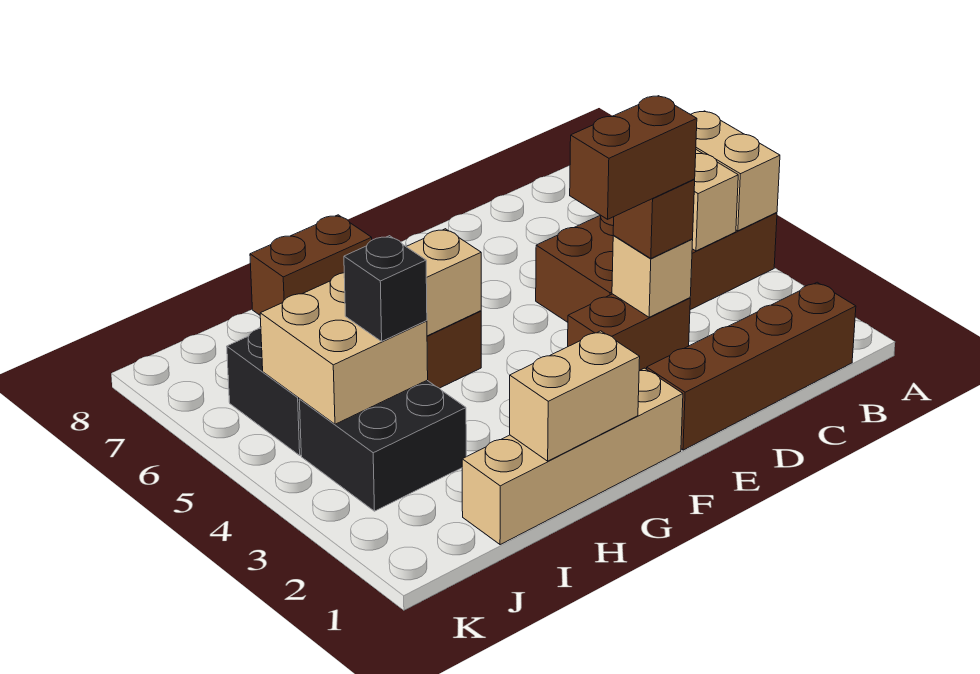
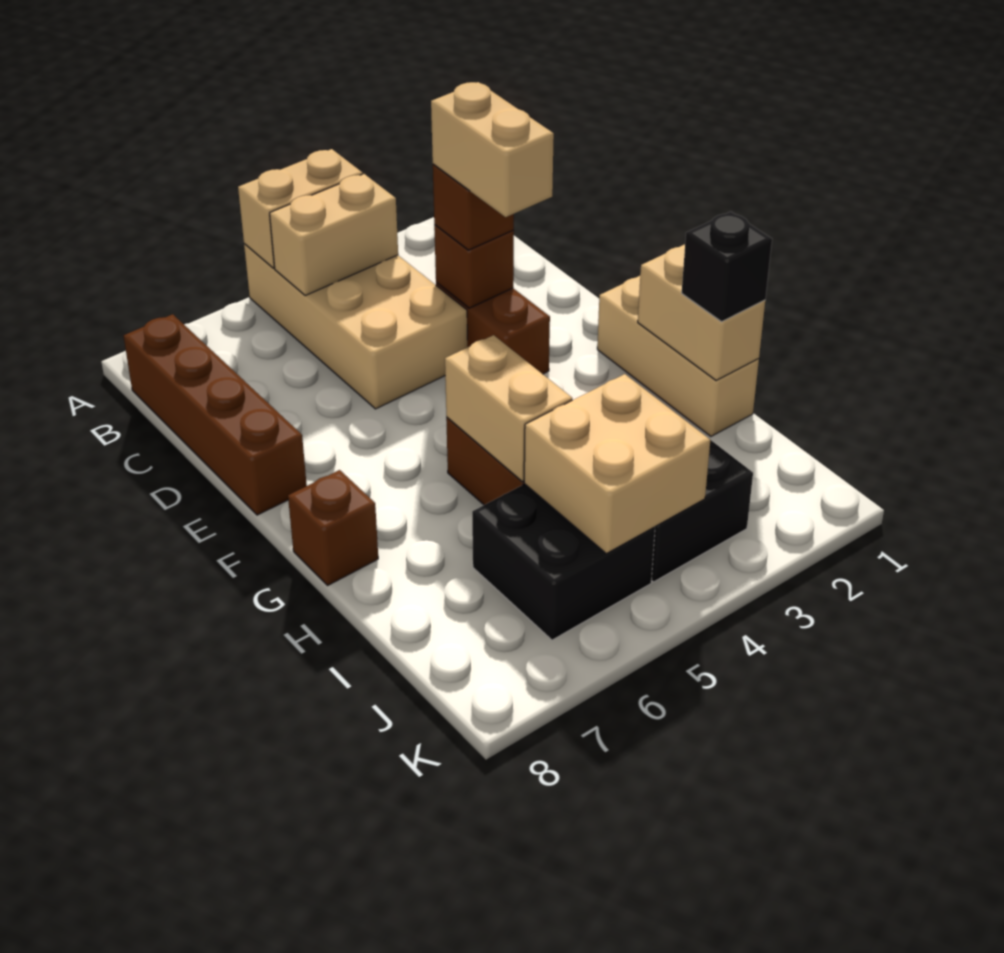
brown brick A4:D5 level 1 -> tan brick A4:D5 level 1
brown brick B1:E1 level 1 -> brown brick B8:E8 level 1
tan brick D3 level 2 -> brown brick D3 level 2
brown brick D3:E3 level 4 -> tan brick D3:E3 level 4
tan brick F1:I1 level 1 -> tan brick F1:H1 level 1
brown brick G8:H8 level 1 -> brown brick G8 level 1
black brick I4 level 3 -> black brick H1 level 3

